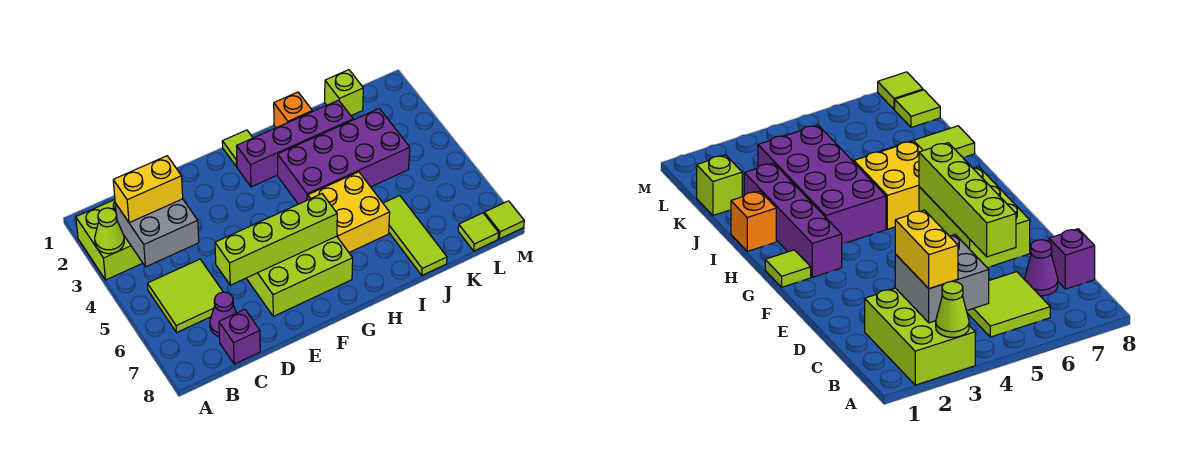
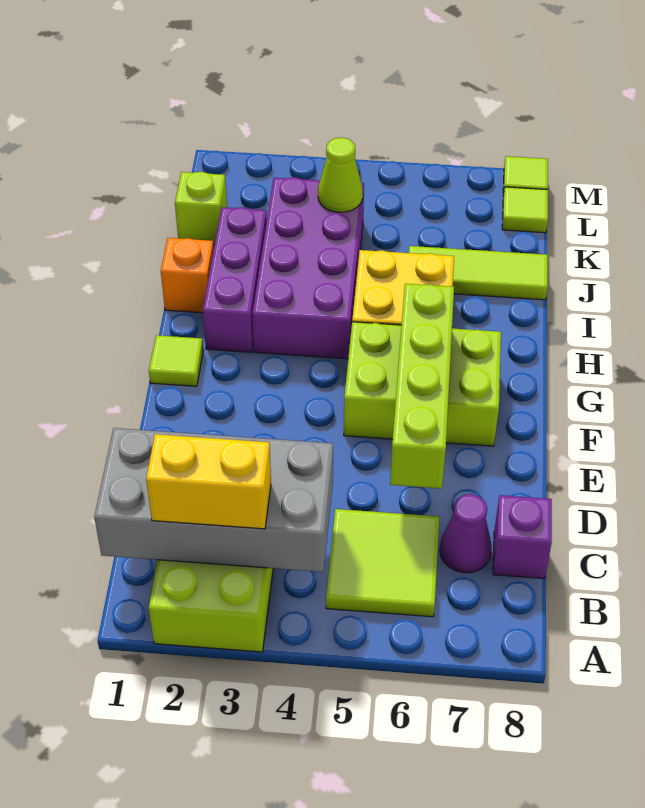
lime cone A3 level 2 -> lime cone K4 level 2
grey brick B3:C4 level 2 -> grey brick B1:C4 level 2
yellow brick B3:C3 level 3 -> yellow brick B2:B3 level 3
lime brick E6:G7 level 1 -> lime brick F5:G7 level 1
purple brick G2:J2 level 1 -> purple brick H2:J2 level 1

